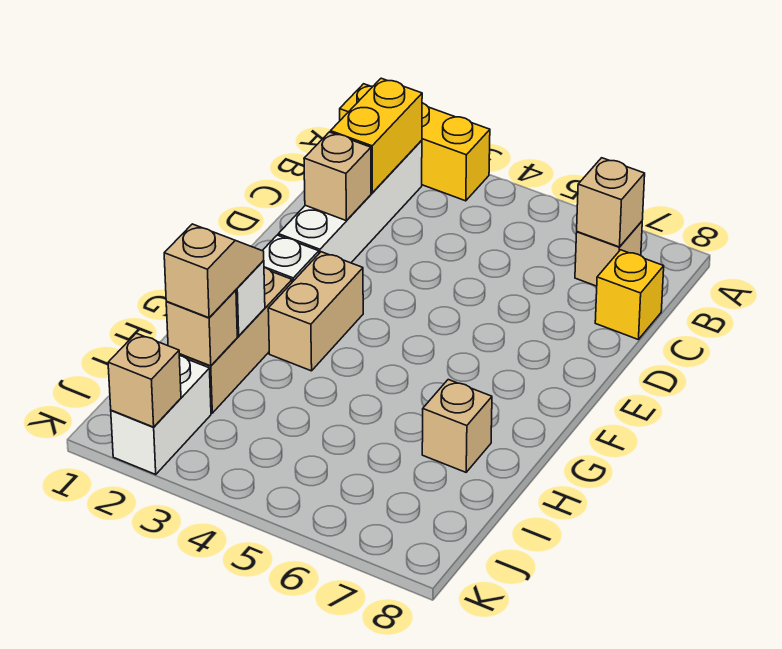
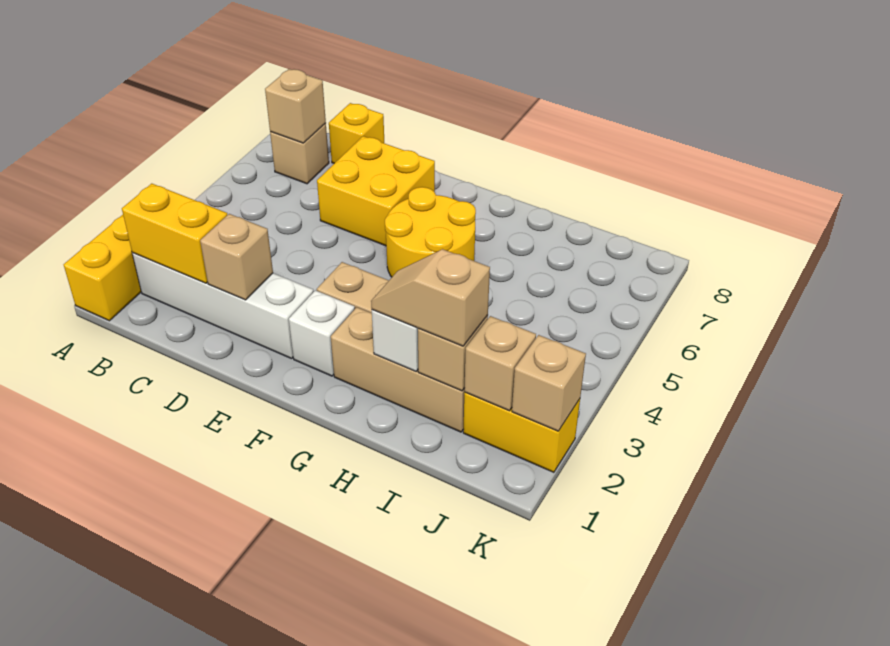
none -> yellow brick D6:E7 level 1
none -> yellow round brick F5:G6 level 1
tan brick H7 level 1 -> tan brick J2 level 2
white brick J2:K2 level 1 -> yellow brick J2:K2 level 1

